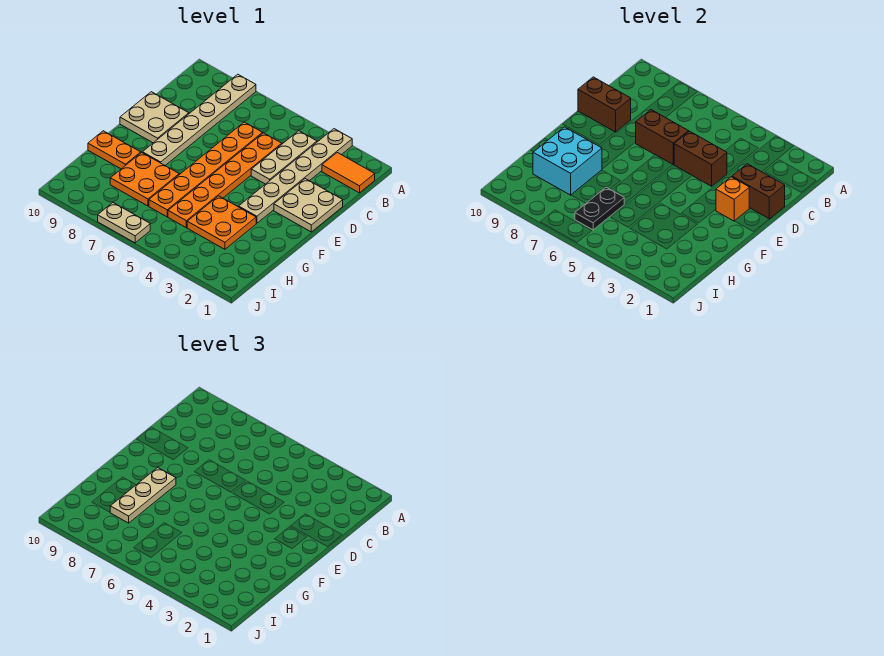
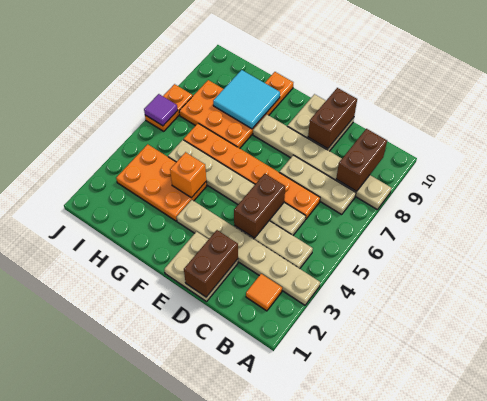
orange tile B1:B2 level 1 -> orange tile B2 level 1
orange plate C5:H5 level 1 -> tan plate C5:H5 level 1
brown brick D6:D7 level 2 -> brown brick B8:B9 level 2
orange brick E2 level 2 -> orange brick G4 level 2
tan plate F8:H8 level 3 -> tan plate B7:D7 level 1
orange plate G3:H4 level 1 -> orange plate G3:I4 level 1
orange plate G7:H8 level 1 -> orange plate G7:I8 level 1
cyan brick G8:H9 level 2 -> cyan tile G8:H9 level 2
black plate H6:I6 level 2 -> none
tan plate J6:J7 level 1 -> orange plate J6:J7 level 1
none -> purple tile J6 level 2

